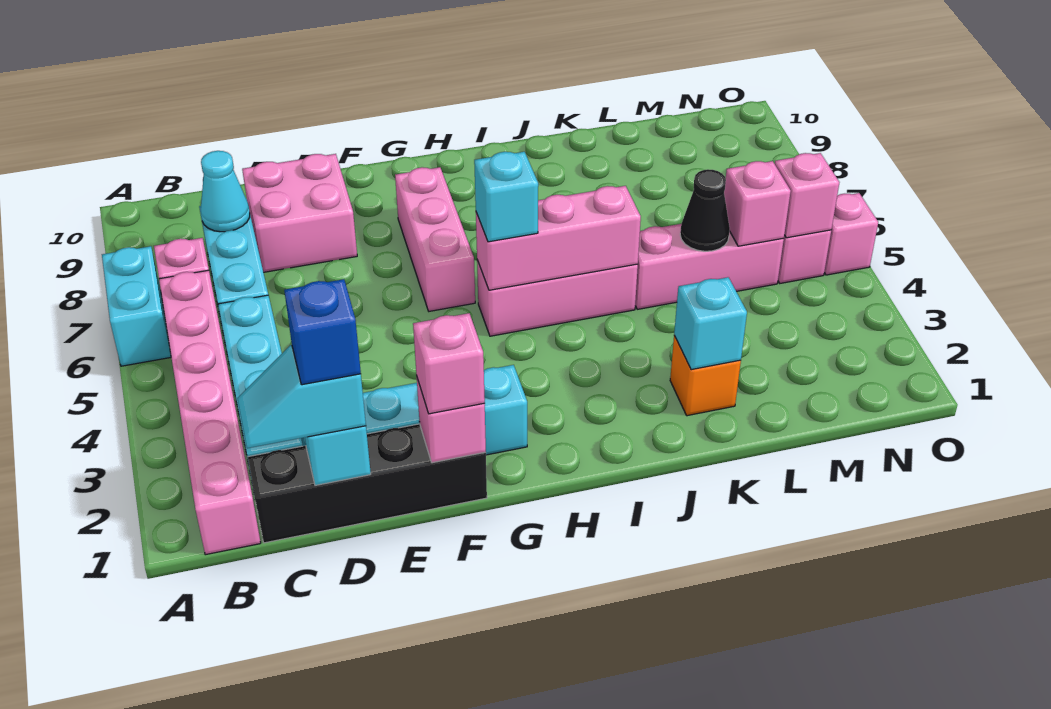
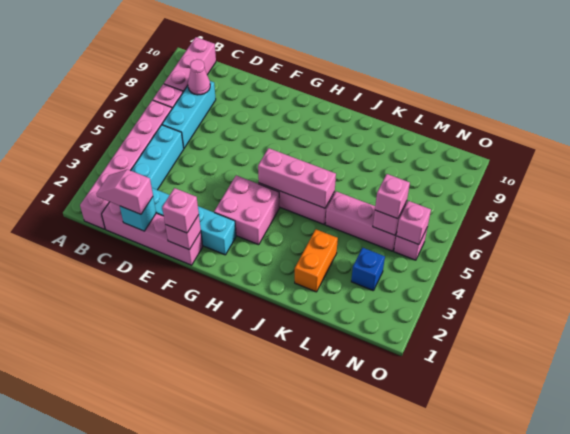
cyan brick A6:A7 level 1 -> none
black brick C1:F1 level 1 -> pink brick C1:F1 level 1
cyan slope C1:D1 level 3 top D -> pink slope C1:D1 level 3 top D
cyan cone C8 level 2 -> pink cone C8 level 2
blue brick D1 level 4 -> blue brick M3 level 1
pink brick D8:E9 level 1 -> pink brick G3:H4 level 1
pink brick G6:G8 level 1 -> pink brick B8:B10 level 1
cyan brick H5 level 3 -> none
orange brick K2 level 1 -> orange brick K2:K3 level 1
cyan brick K2 level 2 -> none
black cone L5 level 2 -> none
pink brick O5 level 1 -> pink brick M5 level 3

